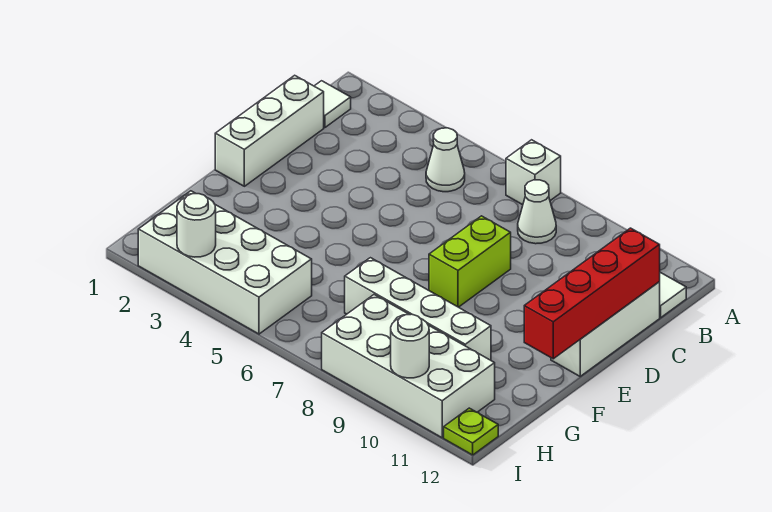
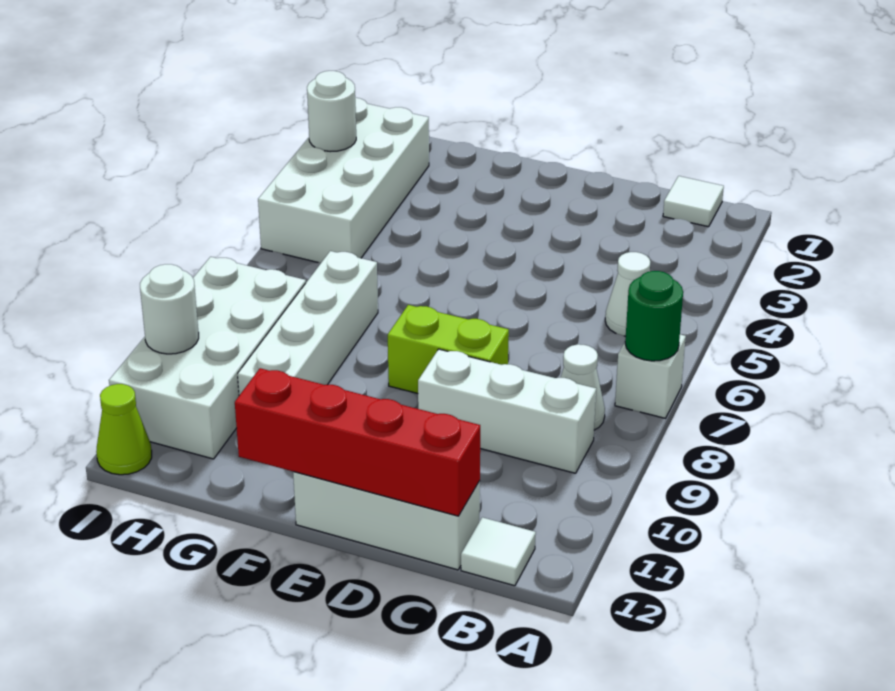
none -> green round brick A7 level 2
white brick C1:E1 level 1 -> white brick B9:D9 level 1
lime plate I12 level 1 -> lime cone I12 level 1

